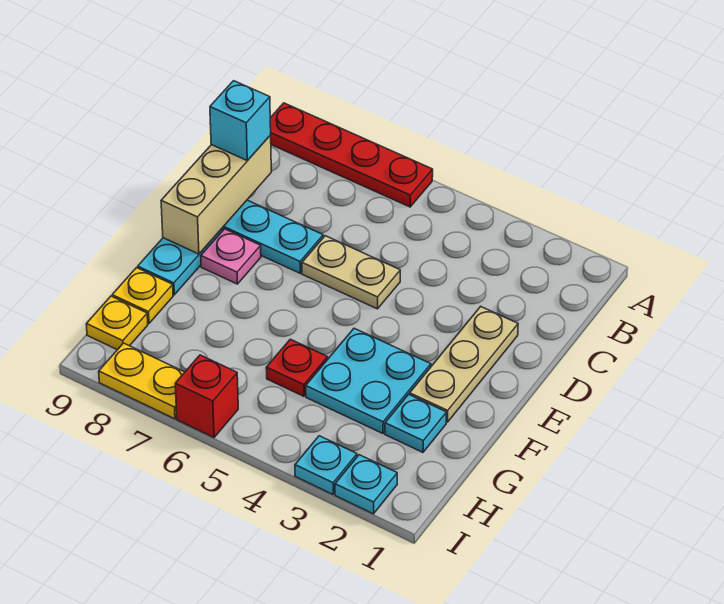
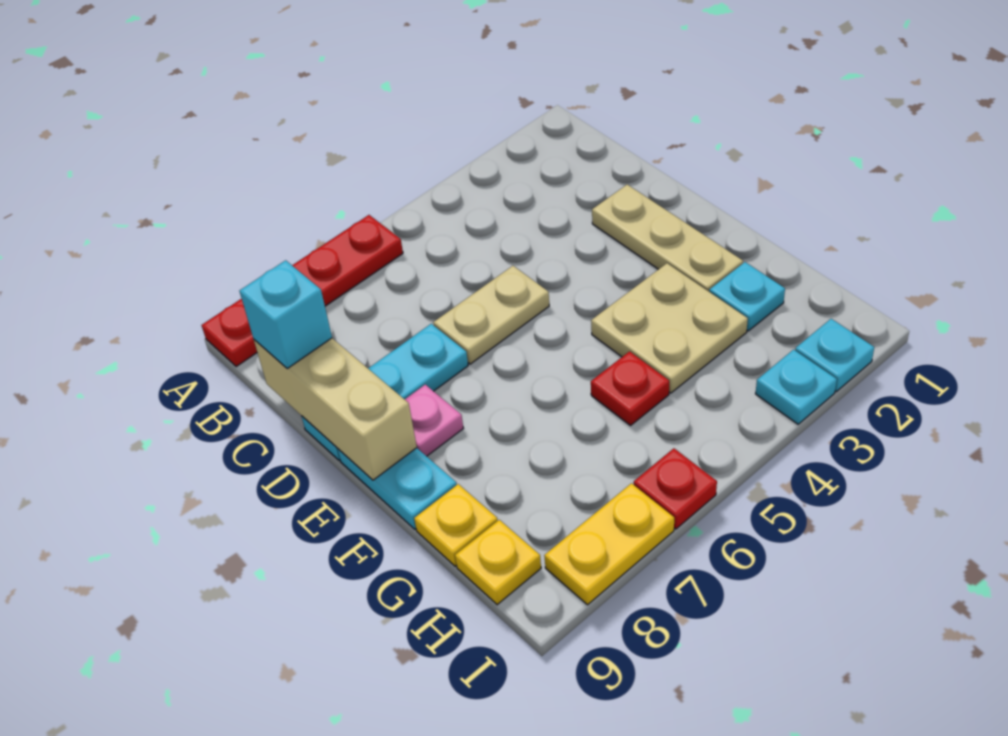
cyan plate F3:G4 level 1 -> tan plate F3:G4 level 1
red brick I6 level 1 -> red plate I6 level 1

